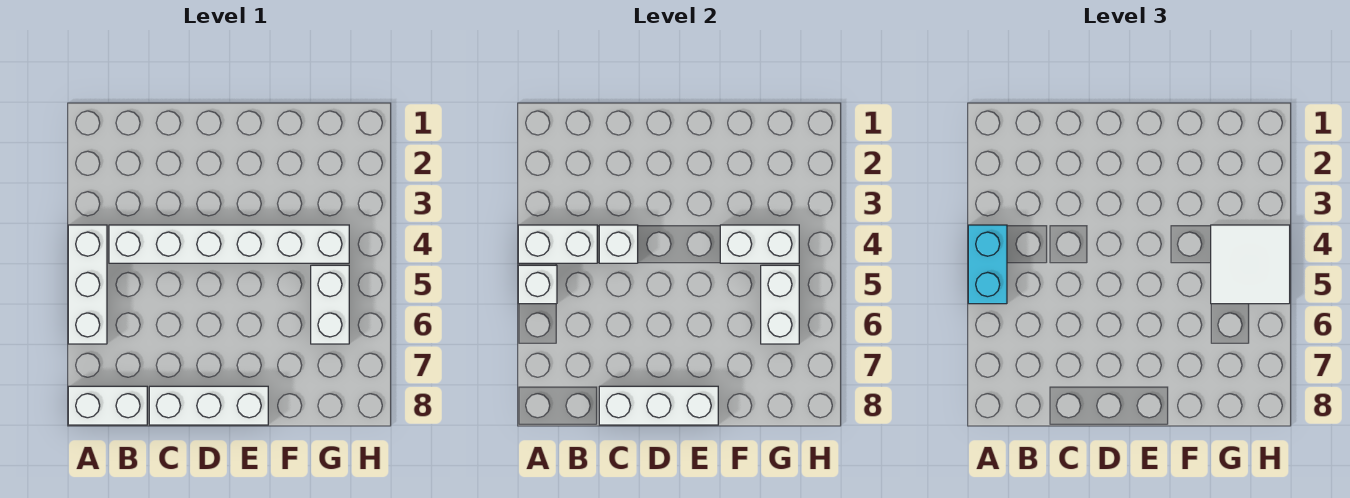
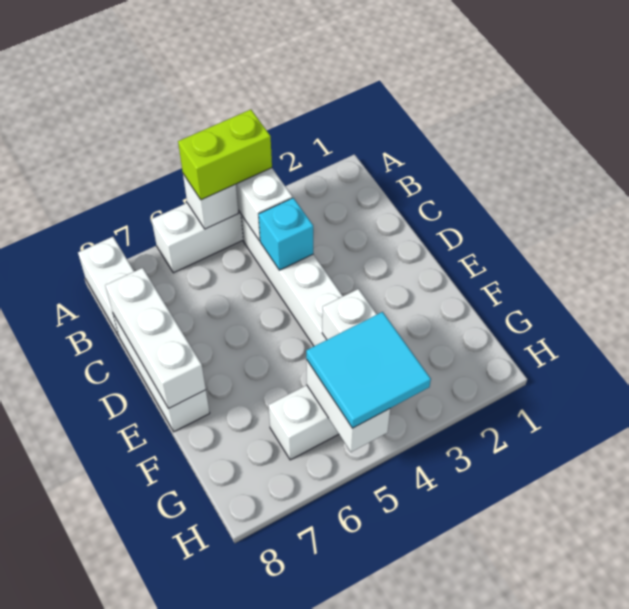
cyan brick A4:A5 level 3 -> lime brick A4:A5 level 3
white brick C4 level 2 -> cyan brick C4 level 2
white tile G4:H5 level 3 -> cyan tile G4:H5 level 3
white brick G5:G6 level 2 -> white brick G5:H5 level 2

